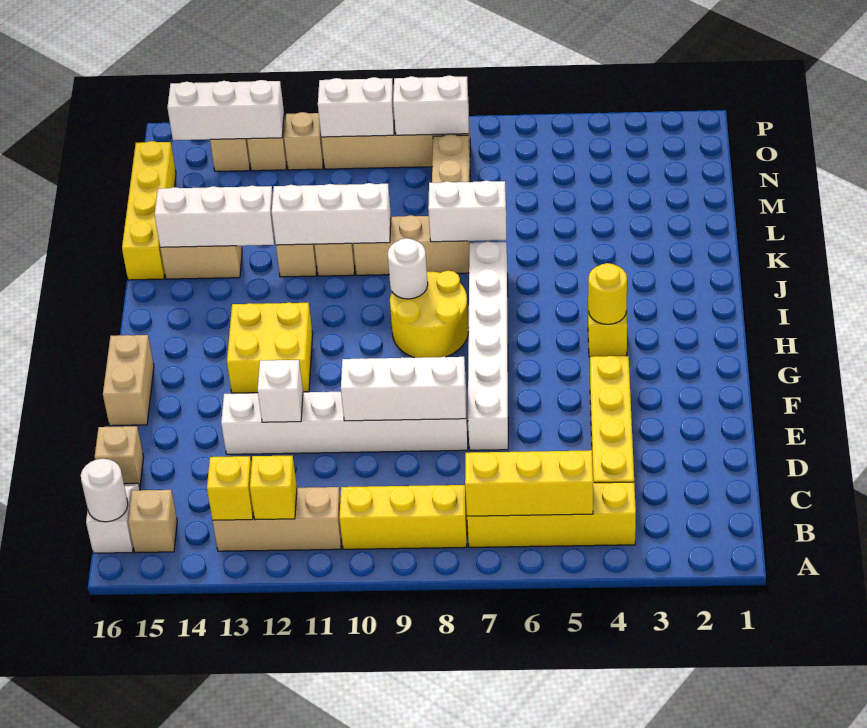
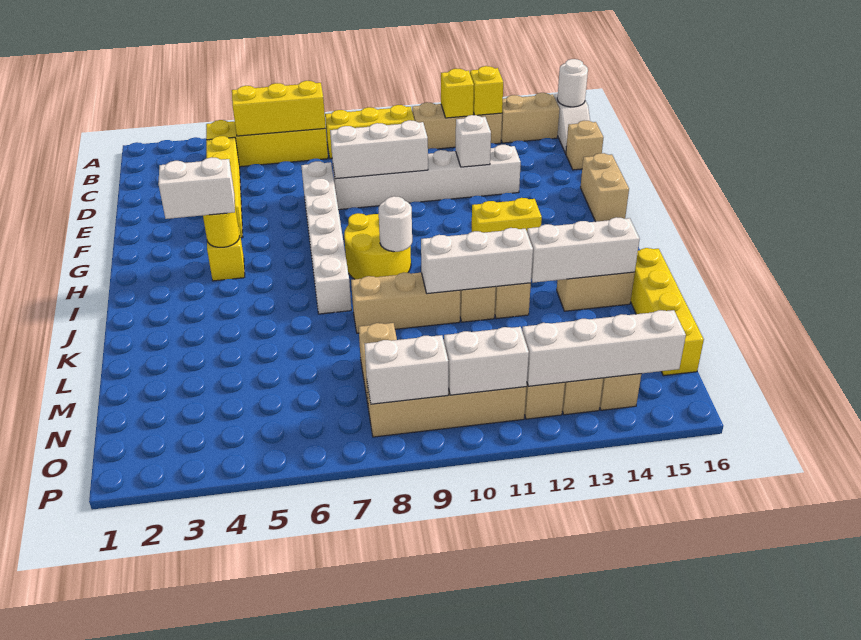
tan brick B15 level 1 -> tan brick B14:B15 level 1
yellow brick G12:H13 level 1 -> yellow brick H12:H13 level 1
white brick K7:K8 level 2 -> white brick H3:H4 level 3
white brick O13:O15 level 2 -> white brick O12:O15 level 2

